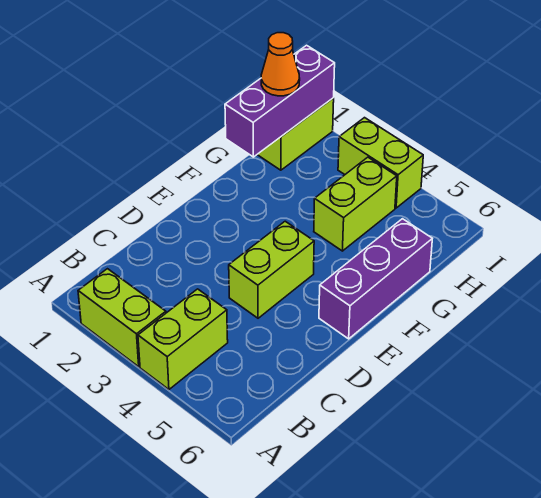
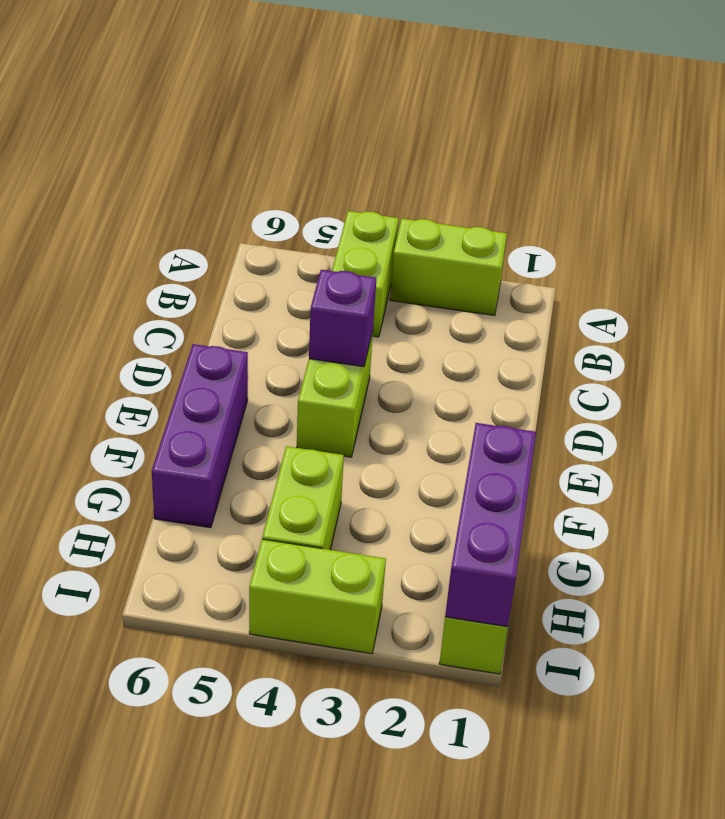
none -> purple brick D4 level 2
orange cone H1 level 3 -> none

